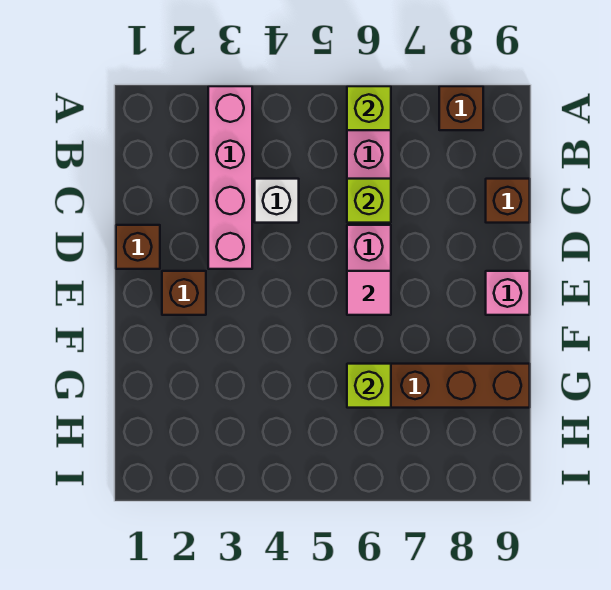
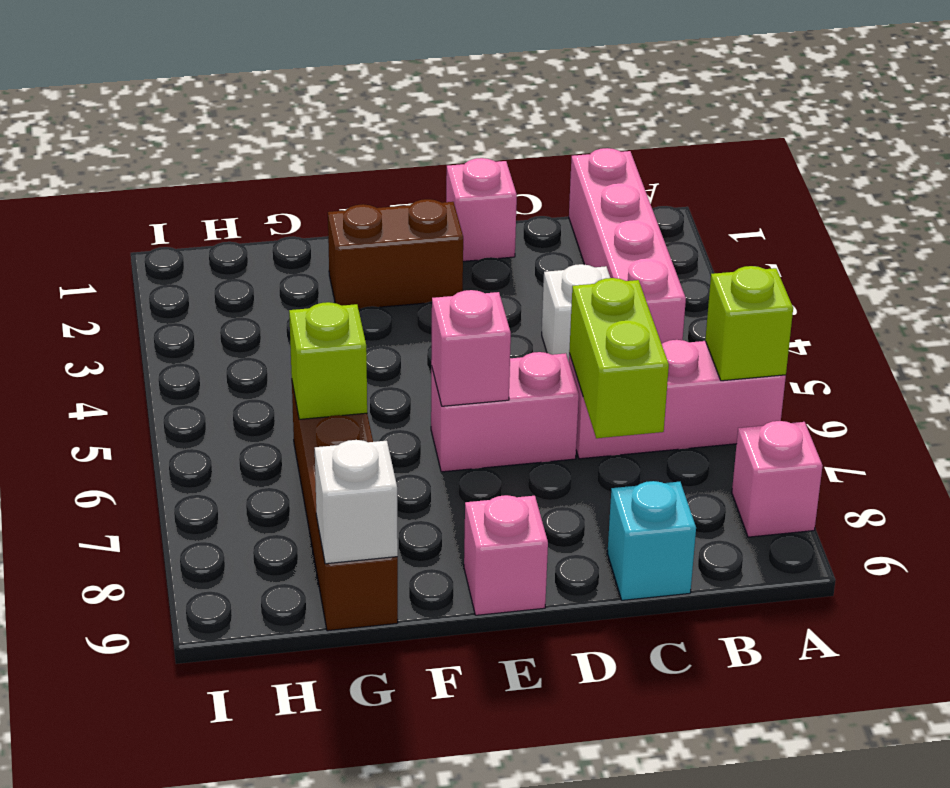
pink brick A3:D3 level 1 -> pink brick B1:B4 level 1
brown brick A8 level 1 -> pink brick A8 level 1
lime brick C6 level 2 -> lime brick C6:C7 level 2
brown brick C9 level 1 -> cyan brick C9 level 1
brown brick D1 level 1 -> pink brick D1 level 1
brown brick E2 level 1 -> brown brick E2:F2 level 1
pink tile E6 level 2 -> pink brick E6 level 2
none -> white brick G9 level 2

